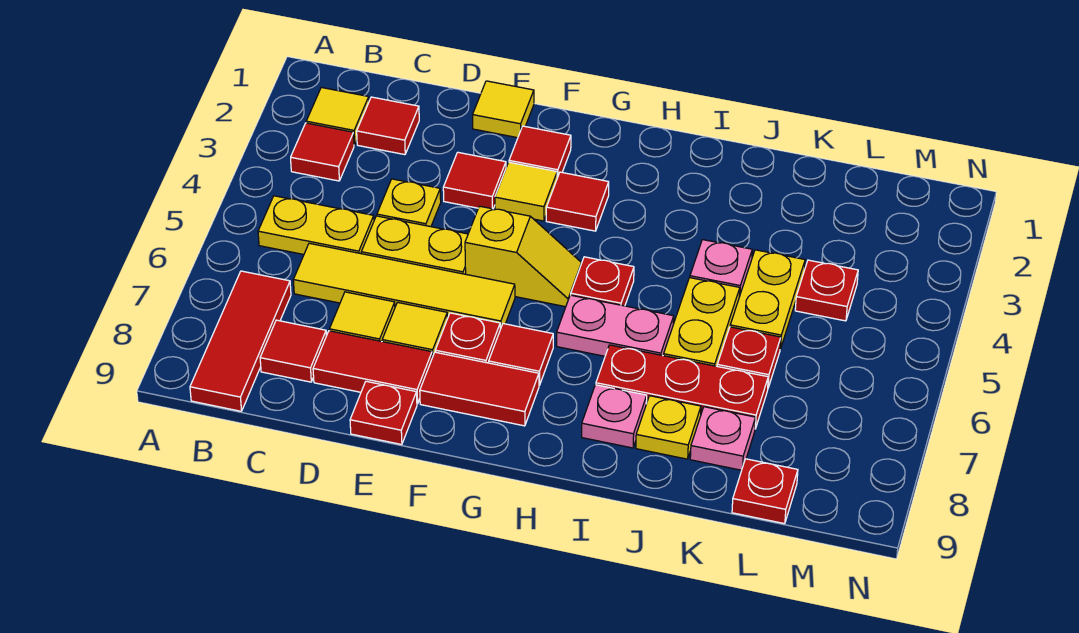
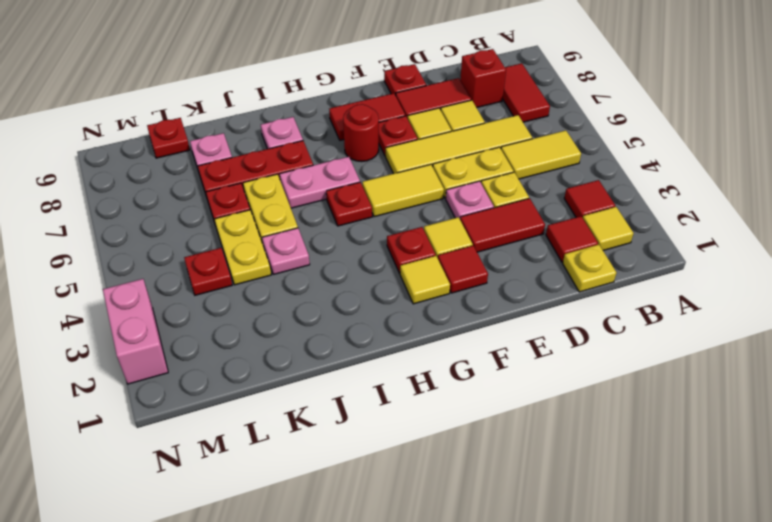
yellow plate B5:C5 level 1 -> yellow tile B5:C5 level 1
red tile B7:B9 level 1 -> red tile B7:B8 level 1
red tile C8 level 1 -> red brick C8 level 1
yellow tile E1 level 1 -> yellow tile G2 level 1
red tile E3 level 1 -> red tile D3:E3 level 1
none -> pink plate E4 level 1
yellow slope F5:G5 level 1 top F -> yellow tile F5:G5 level 1
red tile G3 level 1 -> red plate G3 level 1
red tile G7 level 1 -> red round brick G7 level 1
yellow plate J8 level 1 -> yellow plate C1 level 1
none -> pink brick N2:N3 level 1

